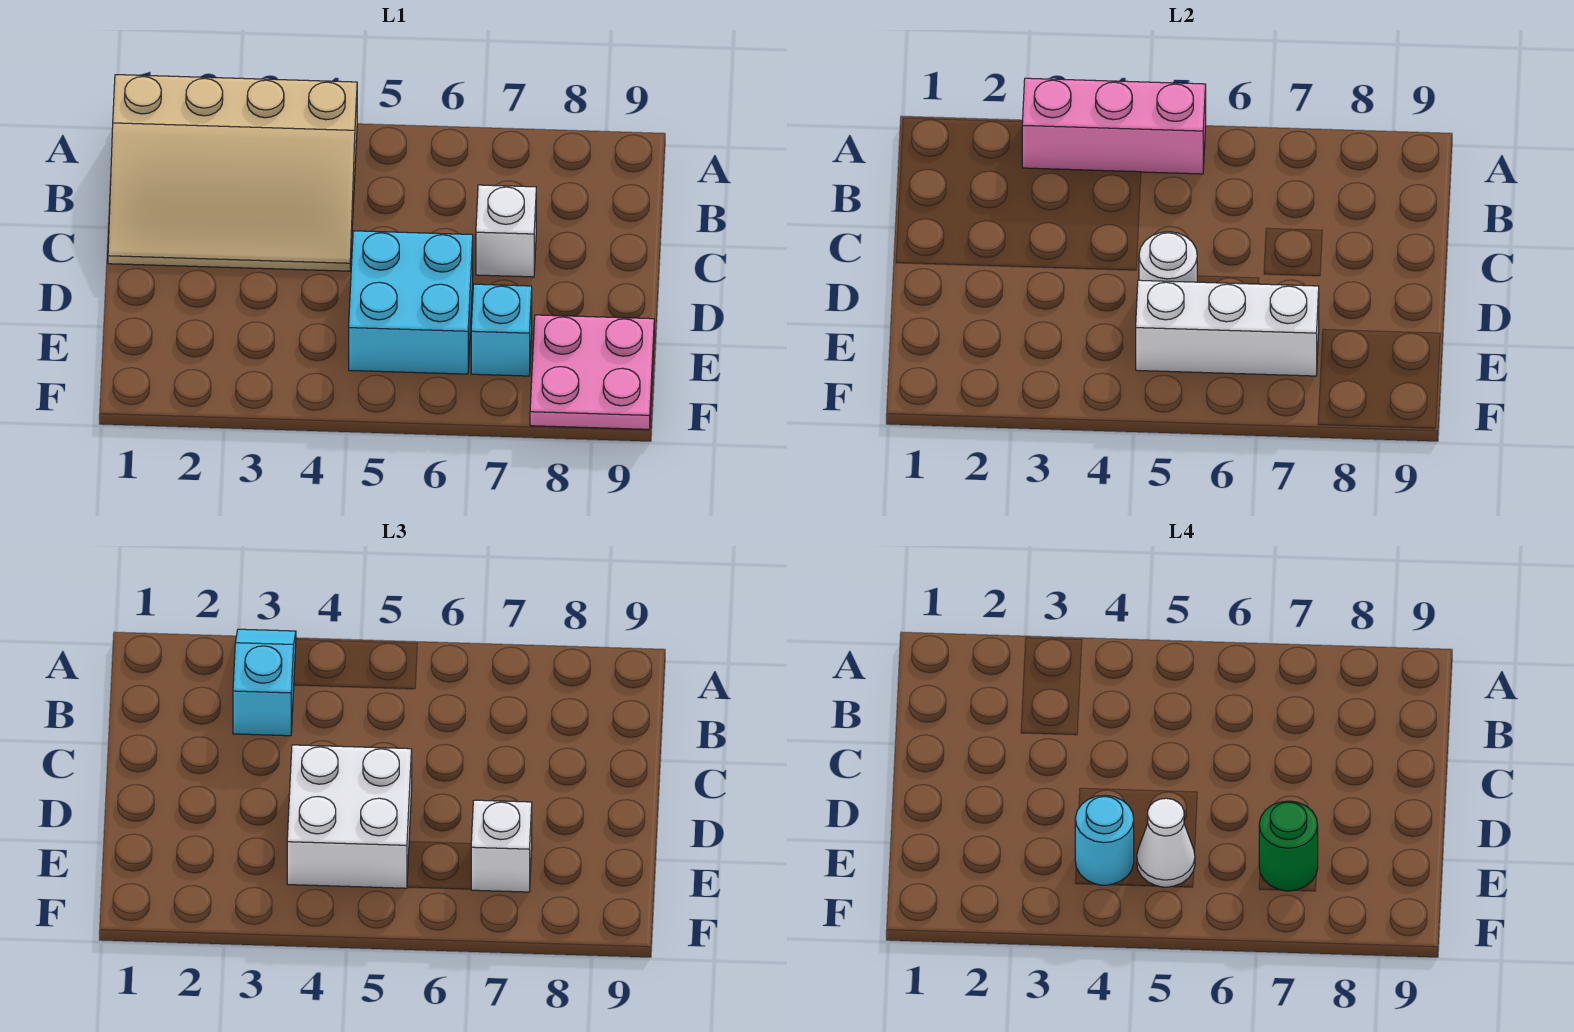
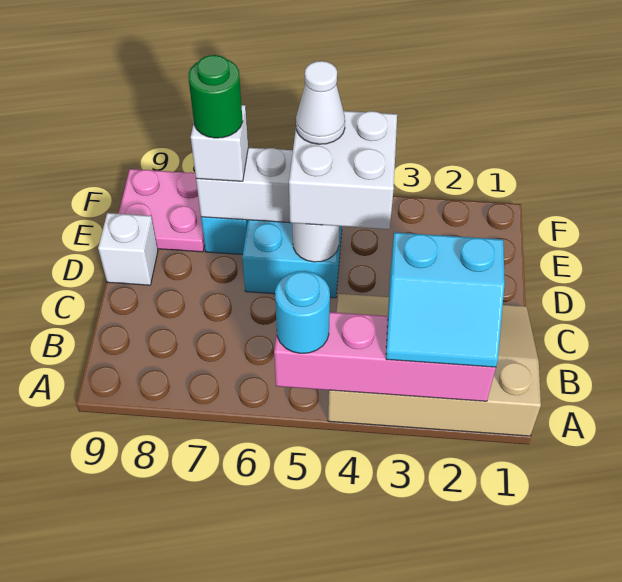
pink brick A3:A5 level 2 -> pink brick A2:A5 level 2
cyan slope A3:B3 level 3 top B -> cyan slope A2:B3 level 3 top B
white brick C7 level 1 -> white brick D9 level 1
cyan round brick E4 level 4 -> cyan round brick A5 level 3

